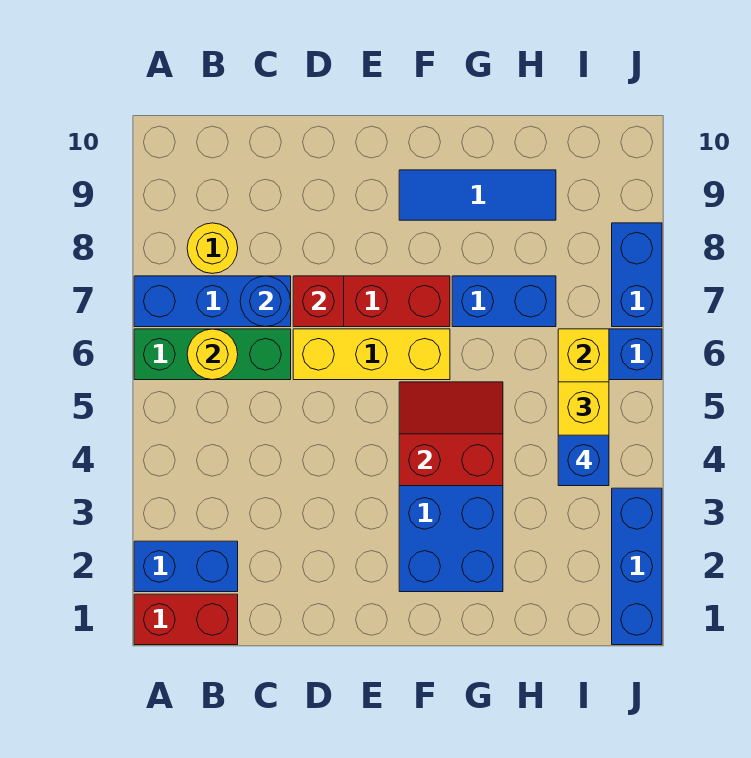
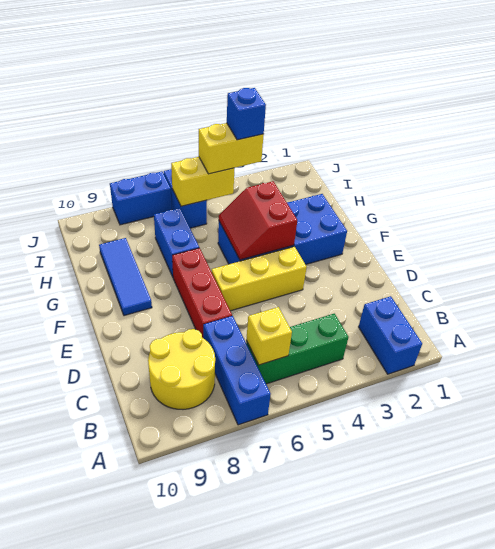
red brick A1:B1 level 1 -> none
green brick A6:C6 level 1 -> green brick B4:B6 level 1
yellow round brick B6 level 2 -> yellow brick B6 level 2
yellow round brick B8 level 1 -> yellow round brick B8:C9 level 1
blue round brick C7 level 2 -> none
yellow brick D6:F6 level 1 -> yellow brick E4:E6 level 1
red brick D7 level 2 -> none
blue brick J1:J3 level 1 -> none

